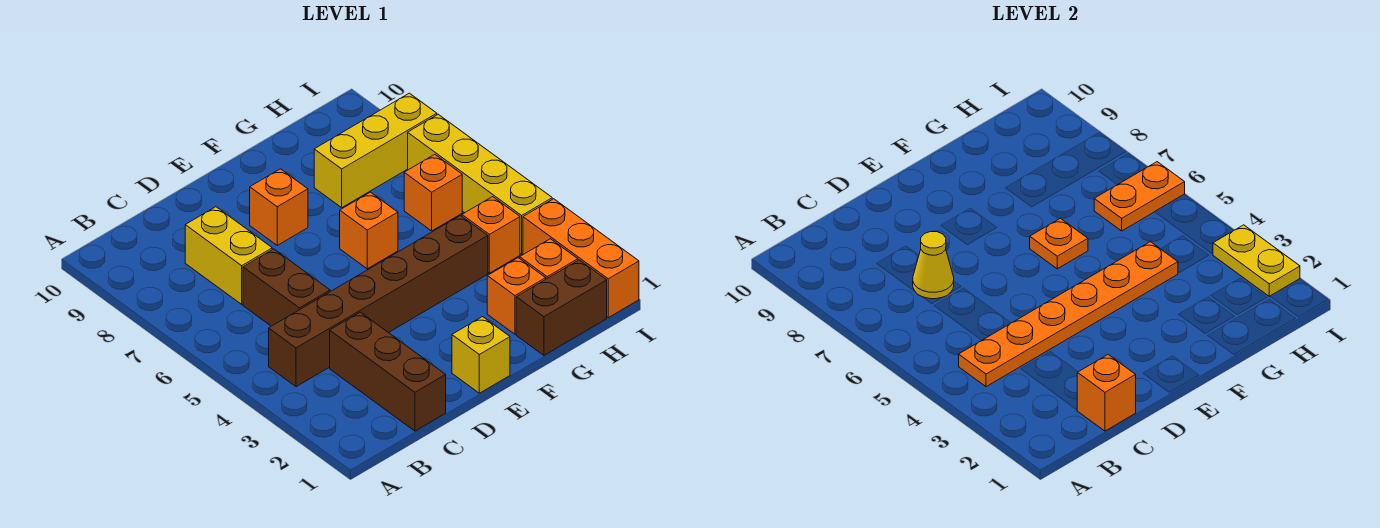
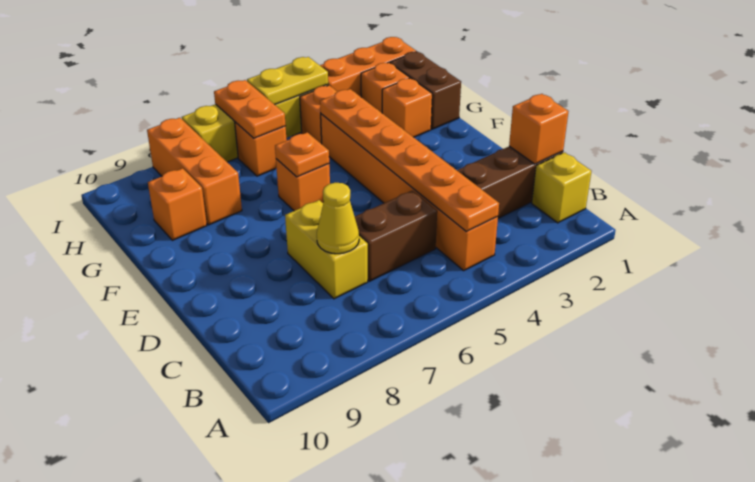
brown brick B4:G4 level 1 -> orange brick B4:G4 level 1
yellow brick C7:C8 level 1 -> yellow brick C7:D7 level 1
yellow brick E1 level 1 -> yellow brick B1 level 1
orange brick E8 level 1 -> orange brick G9 level 1
yellow brick G8:I8 level 1 -> orange brick G8:I8 level 1
yellow plate I2:I3 level 2 -> yellow plate I4:I5 level 2

